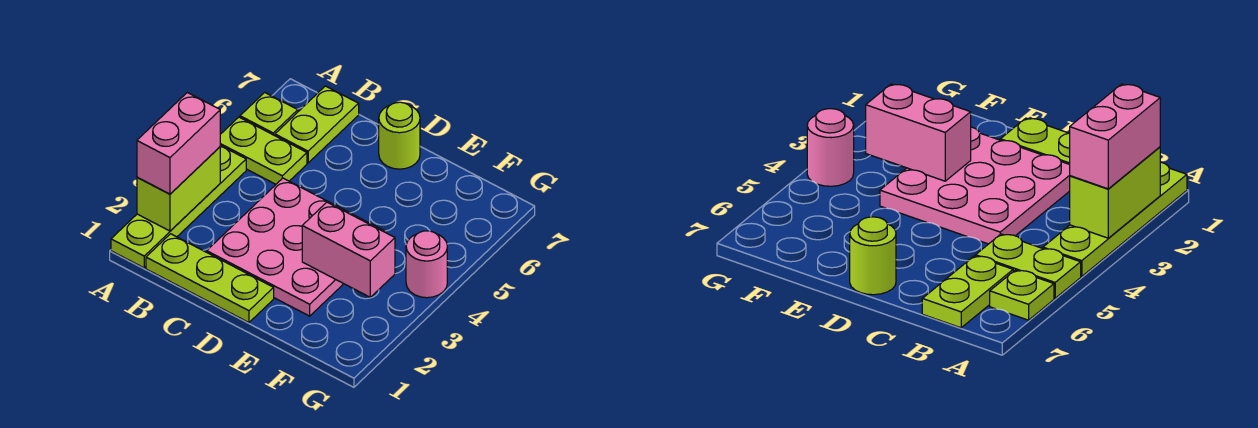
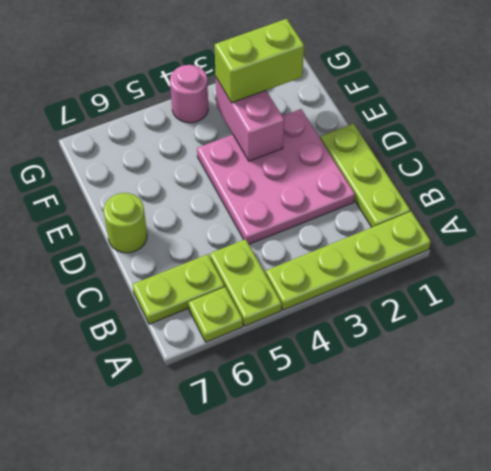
lime brick A2:A3 level 2 -> lime brick F2:F3 level 3
pink brick A2:A3 level 3 -> none

